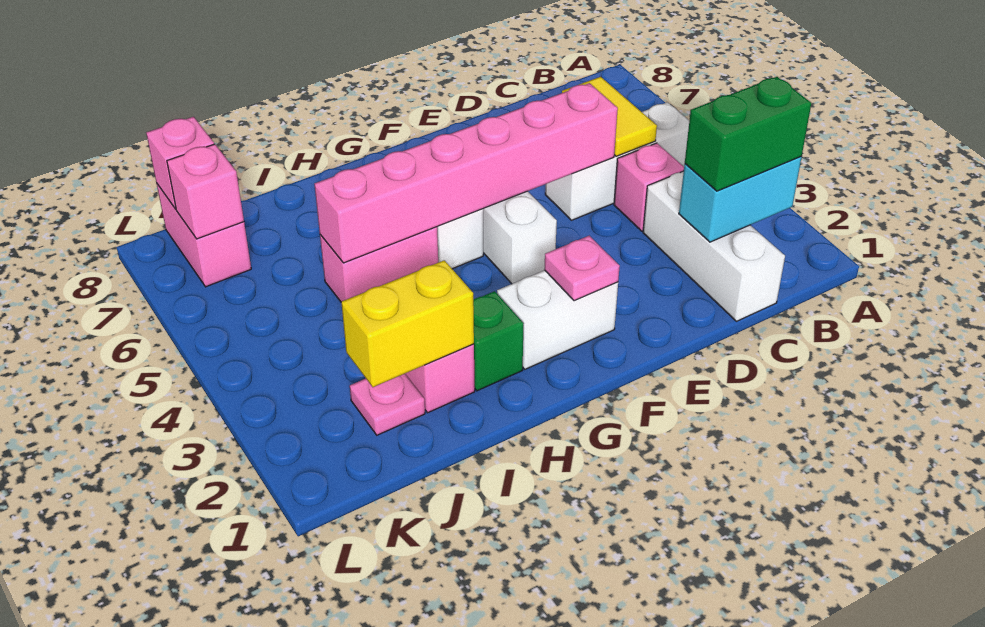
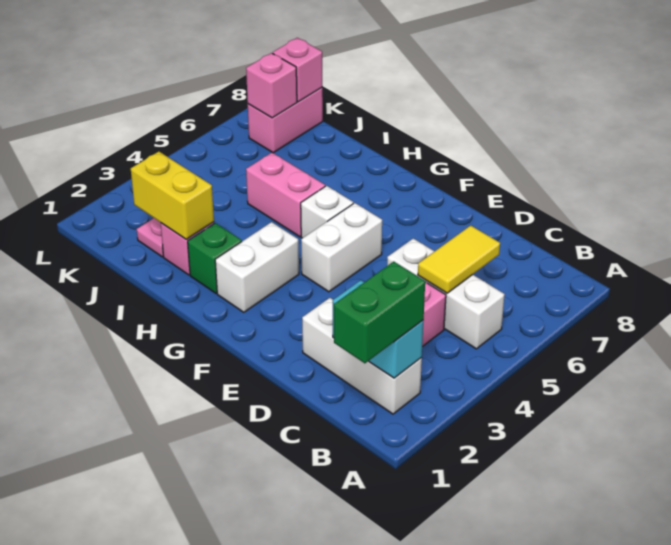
green brick B2:C2 level 3 -> green brick B1:B2 level 3
white brick C1:C3 level 1 -> white brick B2:D2 level 1
pink brick D5:I5 level 2 -> none
white brick F2:G2 level 1 -> white brick G2:G3 level 1
pink plate F2 level 2 -> none

